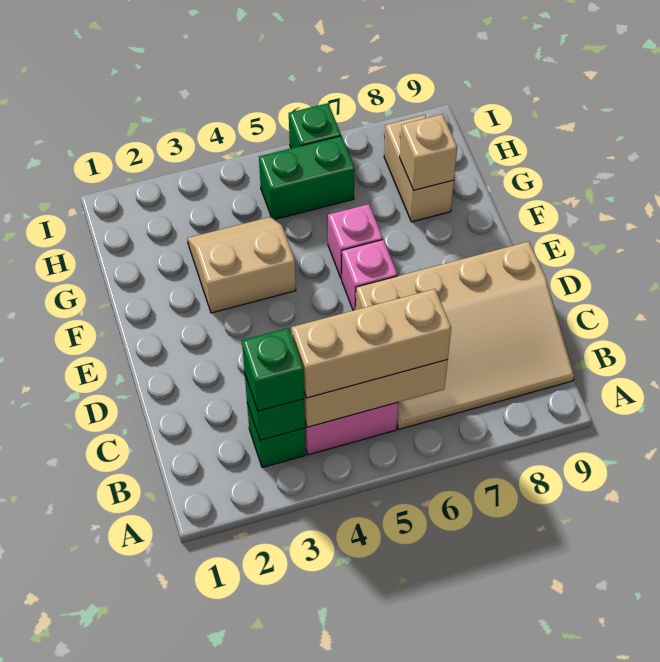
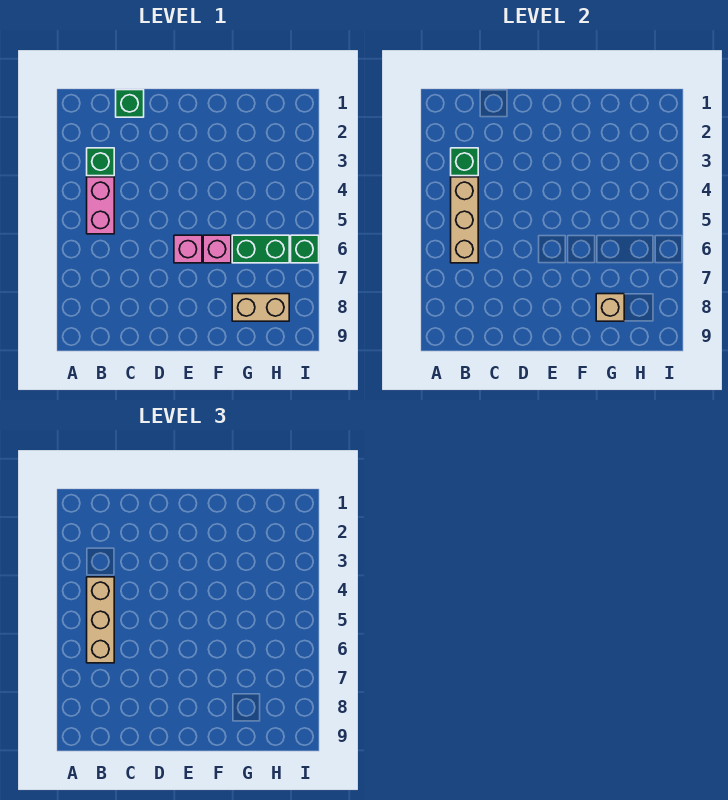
green brick B3 level 3 -> green brick C1 level 1
tan slope B6:D9 level 1 top D -> none
tan slope F3:G4 level 1 top F -> none
green brick H5:H6 level 1 -> green brick G6:H6 level 1

